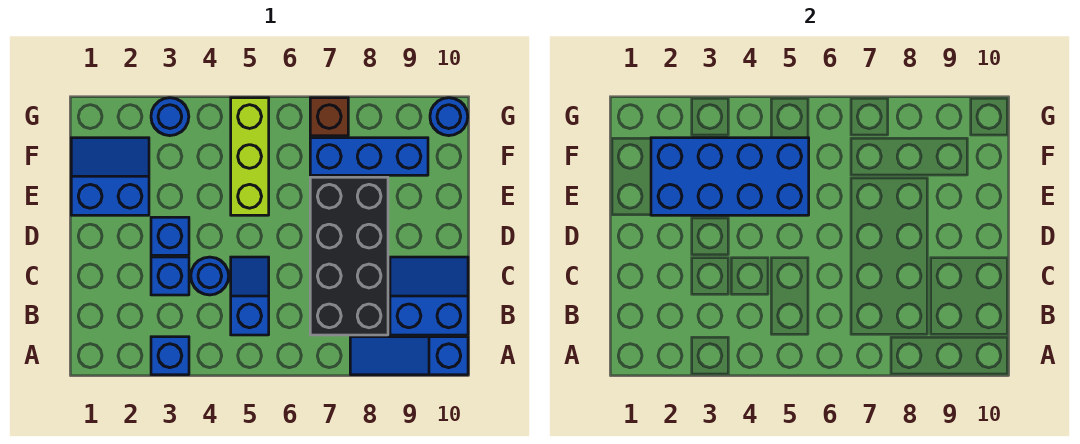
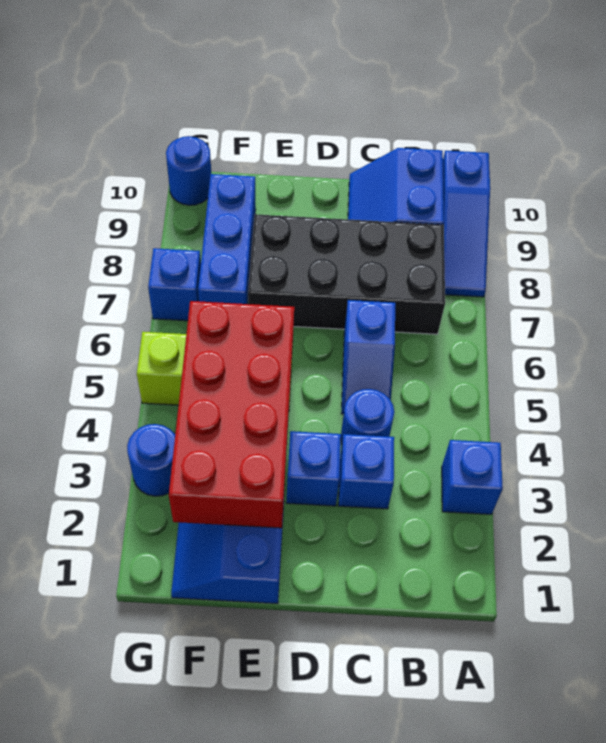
blue slope B5:C5 level 1 top B -> blue slope C5:C6 level 1 top 6
blue brick E2:F5 level 2 -> red brick E2:F5 level 2
brown brick G7 level 1 -> blue brick G7 level 1

